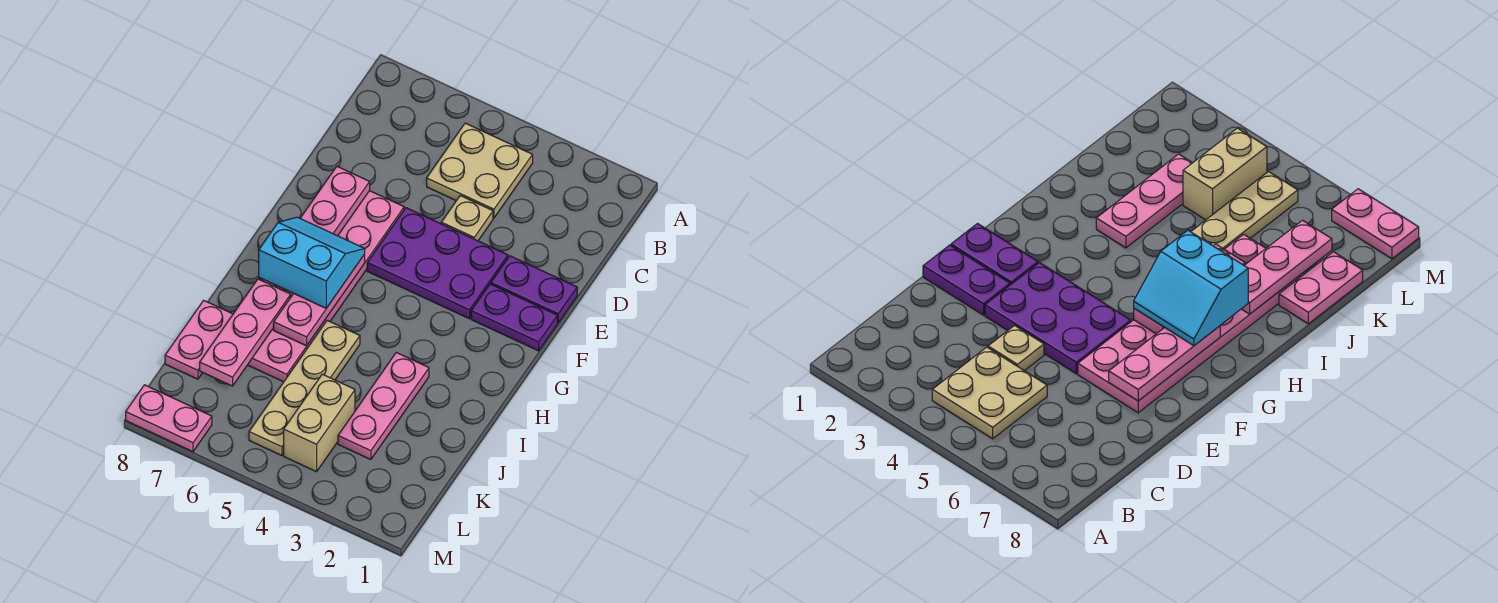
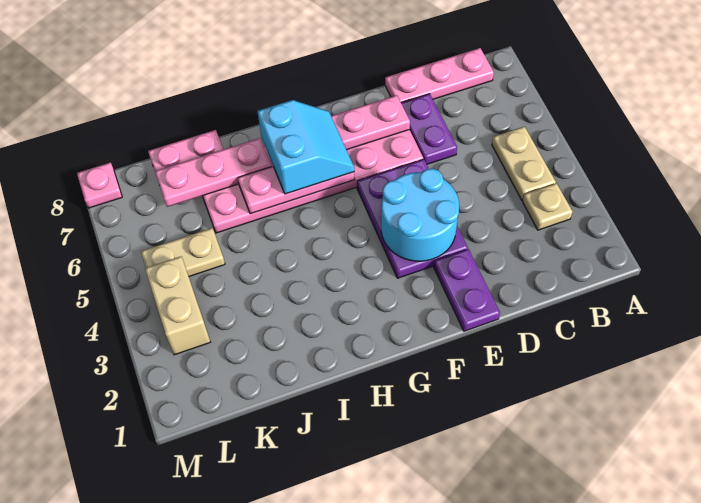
tan plate B4:C5 level 1 -> tan plate B4:B5 level 1
tan plate D4 level 1 -> tan plate B3 level 1
none -> cyan round brick E3:F4 level 2
purple plate F1:F2 level 1 -> purple plate D6:D7 level 1
pink plate I3:K3 level 1 -> pink plate B8:D8 level 1
tan plate I5:L5 level 1 -> tan plate K5:L5 level 1
tan brick K4:L4 level 1 -> tan brick L3:L4 level 1
pink plate M7:M8 level 1 -> pink plate M8 level 1

